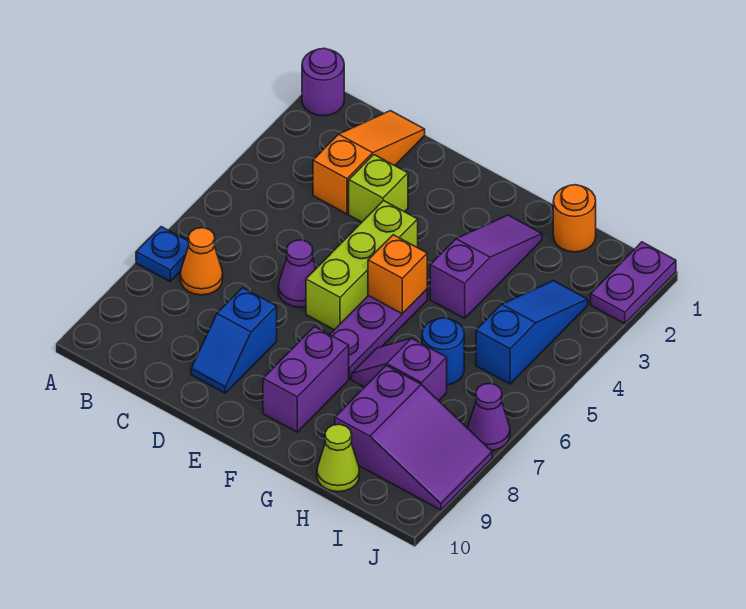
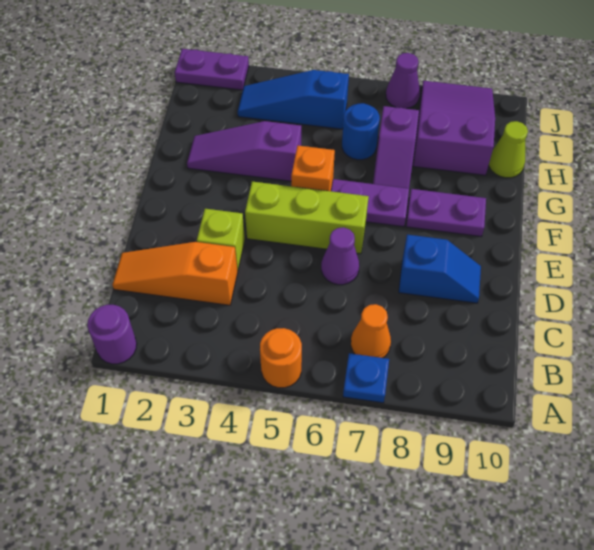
purple brick F8:F9 level 1 -> purple plate F8:F9 level 1
orange round brick H1 level 1 -> orange round brick A5 level 1

